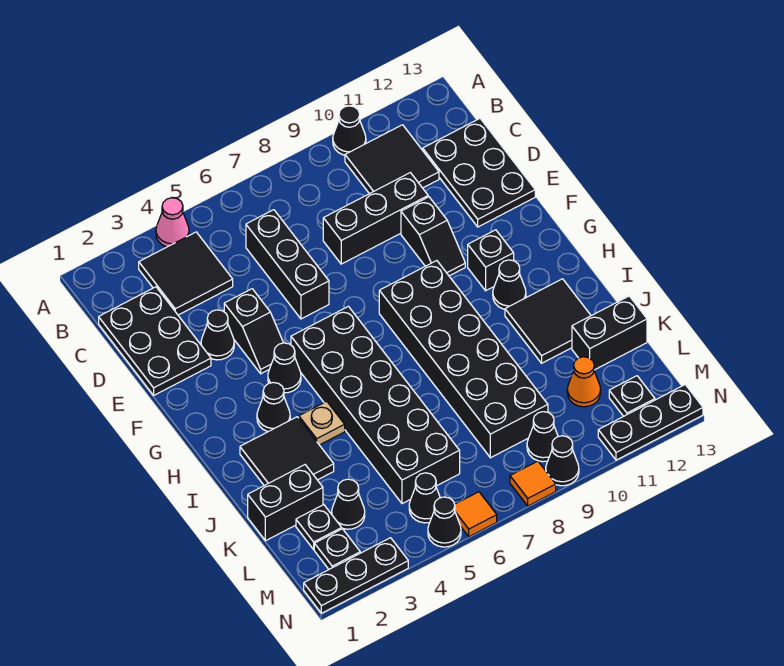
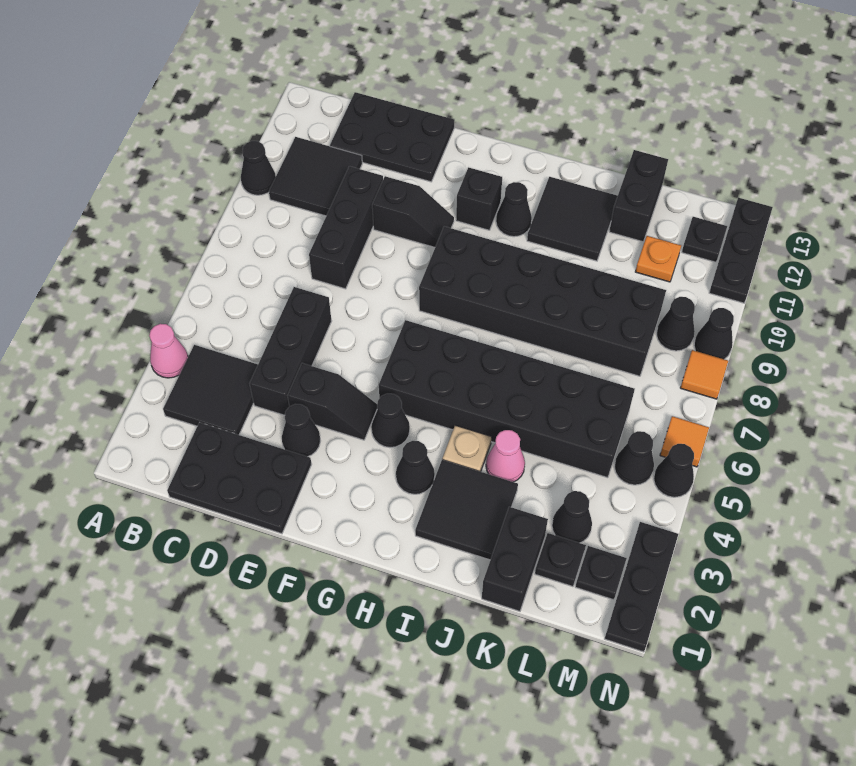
black brick C6:E6 level 1 -> black brick D4:D6 level 1
none -> pink cone J4 level 1
orange cone L11 level 1 -> orange plate L11 level 1

